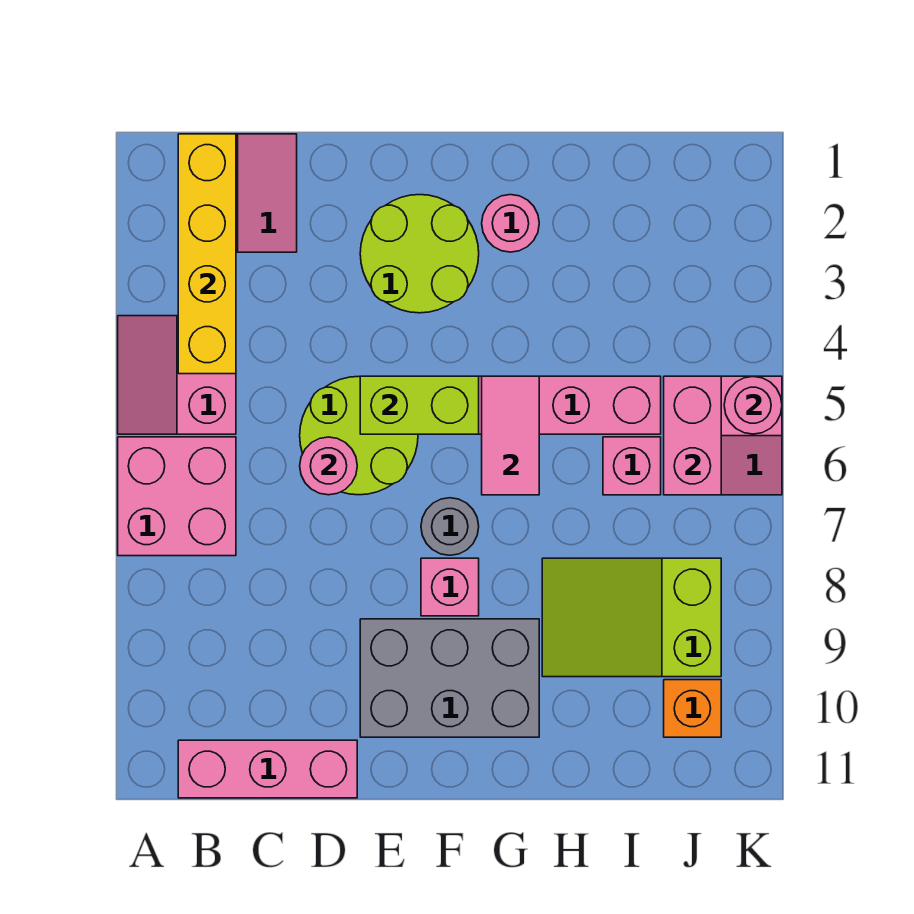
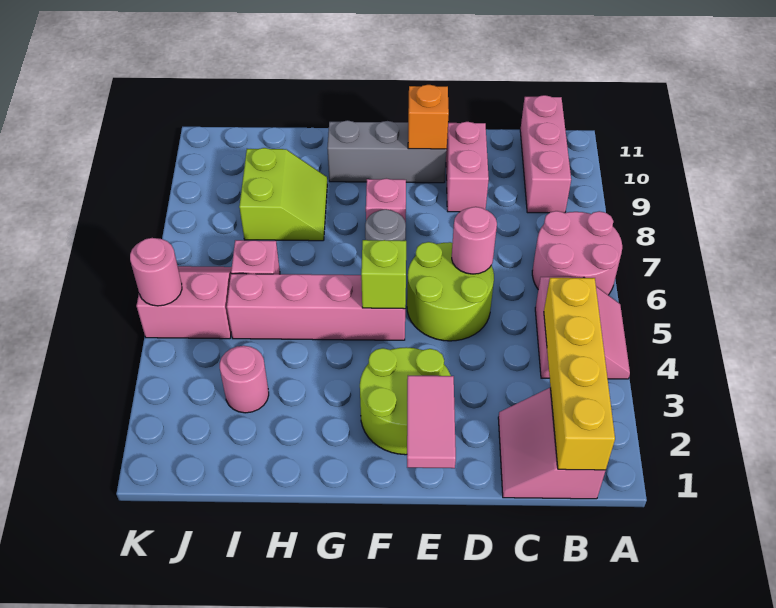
pink brick A6:B7 level 1 -> pink round brick A6:B7 level 1
pink brick B11:D11 level 1 -> pink brick B9:B11 level 1
lime brick E5:F5 level 2 -> lime brick F5 level 2
grey brick E9:G10 level 1 -> grey brick E10:G10 level 1
pink round brick G2 level 1 -> pink round brick I3 level 1
pink tile G5:G6 level 2 -> pink tile E1:E2 level 2
lime slope H8:J9 level 1 top J -> lime slope H8:I9 level 1 top I
pink brick J5:J6 level 2 -> pink brick D9:D10 level 1
orange brick J10 level 1 -> orange brick E10 level 2

